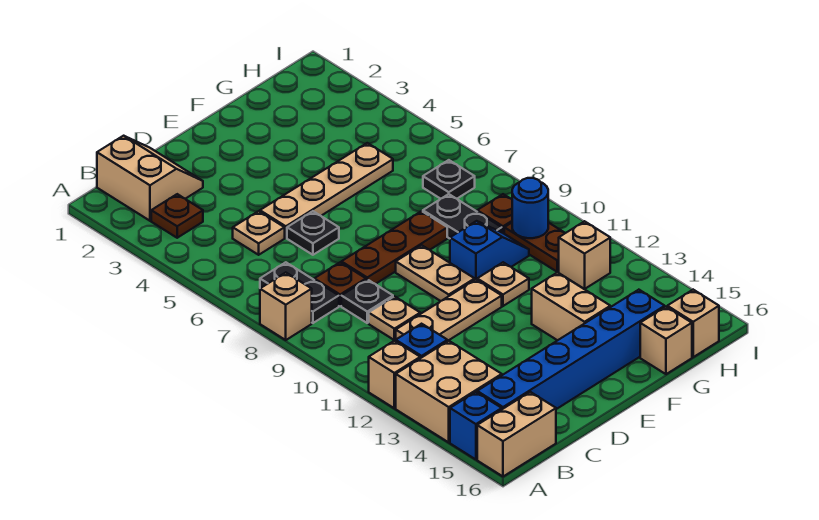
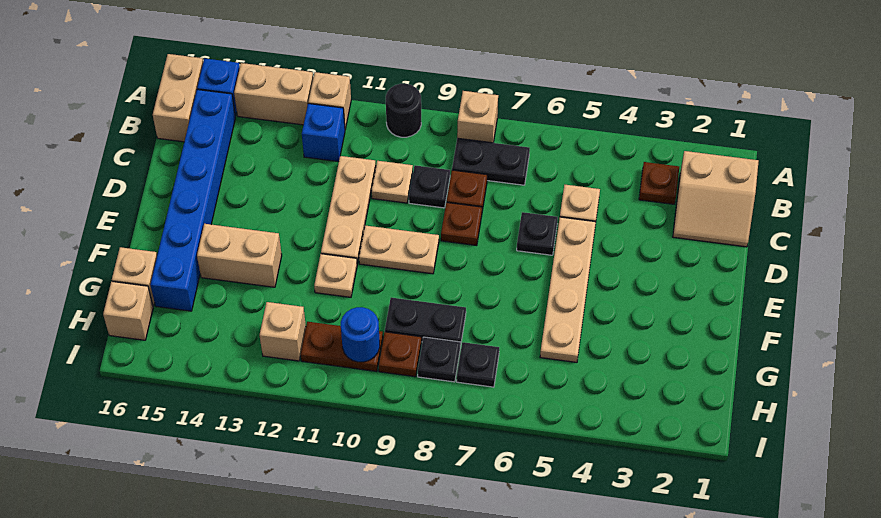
none -> black round brick A10 level 1
tan brick A13:B14 level 1 -> tan brick A13:A14 level 1
brown plate D8:F8 level 1 -> brown plate D8 level 1
blue slope F10:G10 level 1 top F -> none
none -> black plate H8 level 1

